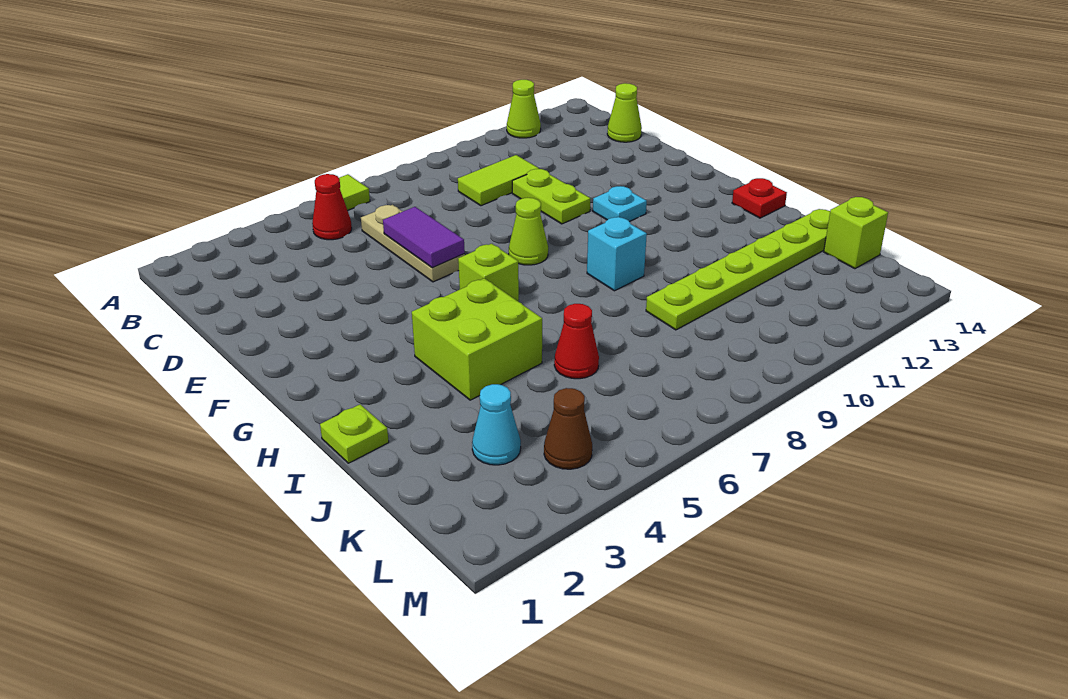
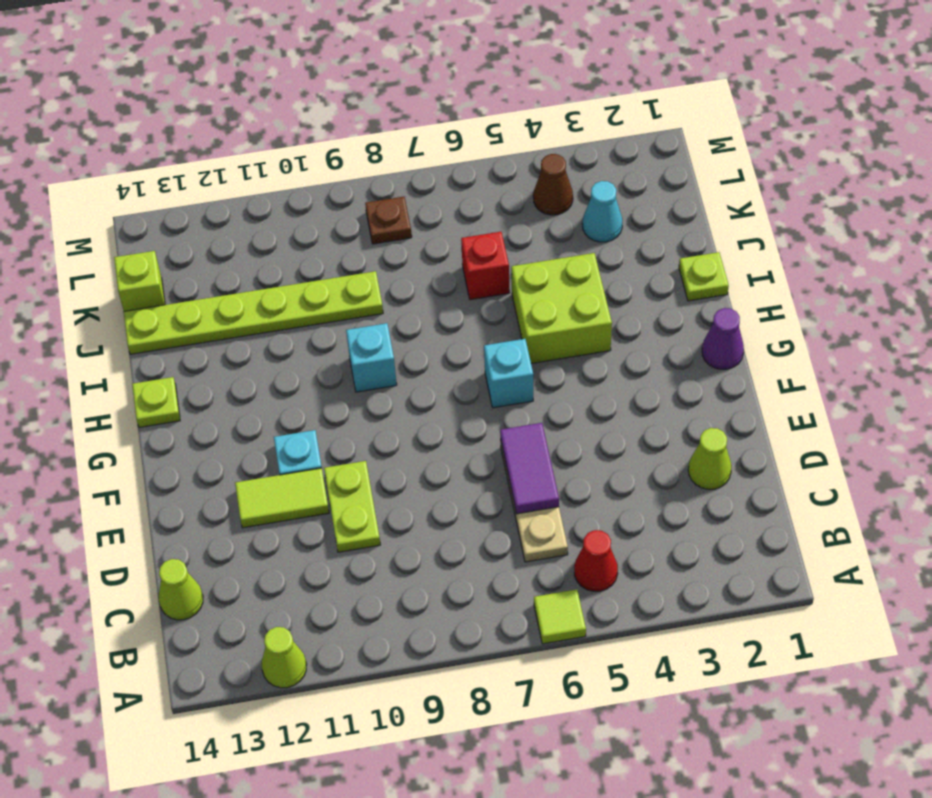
lime tile C9:C10 level 1 -> lime tile E11:E12 level 1
lime cone F8 level 1 -> lime cone D2 level 1
none -> purple cone G1 level 1
lime brick G6 level 1 -> cyan brick G6 level 1
red plate H14 level 1 -> lime plate H14 level 1
red cone J6 level 1 -> red brick J6 level 1
none -> brown plate L8 level 1

